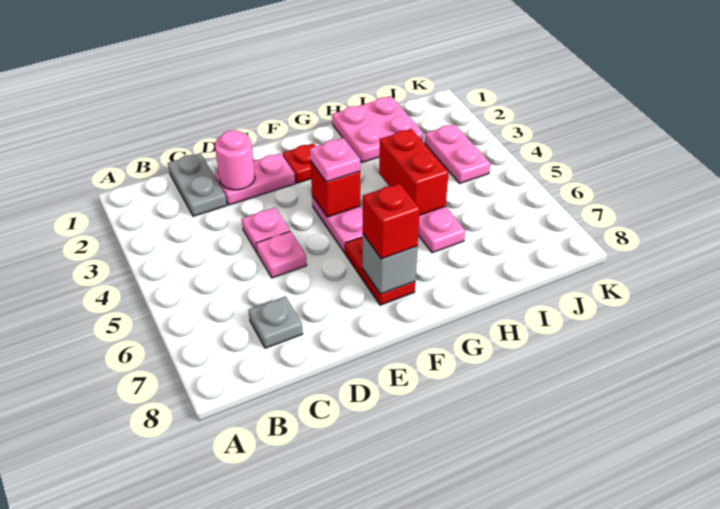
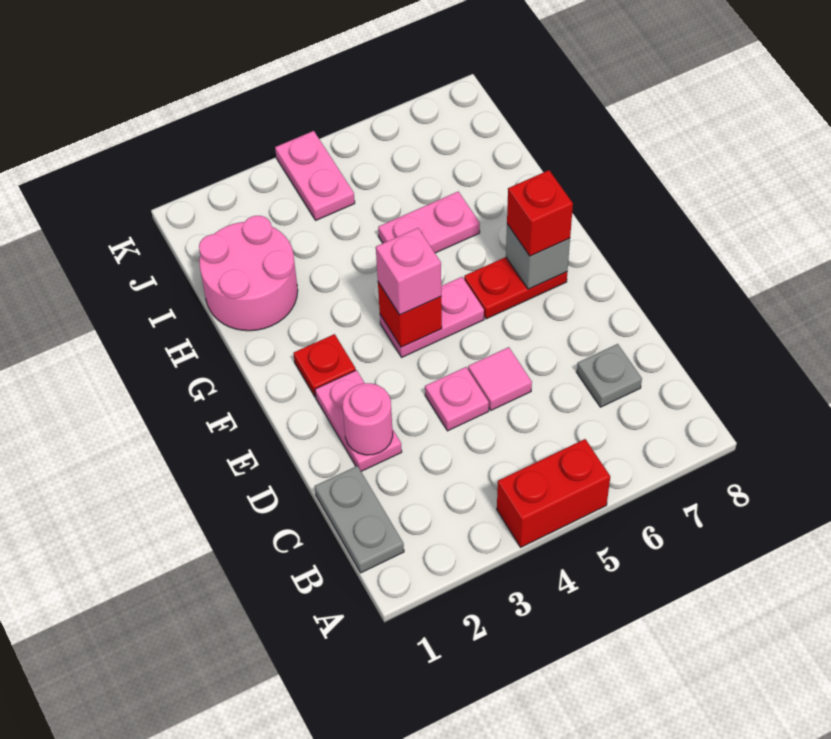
grey plate C1:C2 level 1 -> grey plate B1:C1 level 1
pink plate D5 level 1 -> pink tile D5 level 1
pink plate F4 level 3 -> pink brick F4 level 3
pink plate H1:I2 level 1 -> pink round brick H1:I2 level 1
red brick H4:H5 level 2 -> red brick A4:A5 level 1
pink plate J3:J4 level 1 -> pink plate J4:K4 level 1

